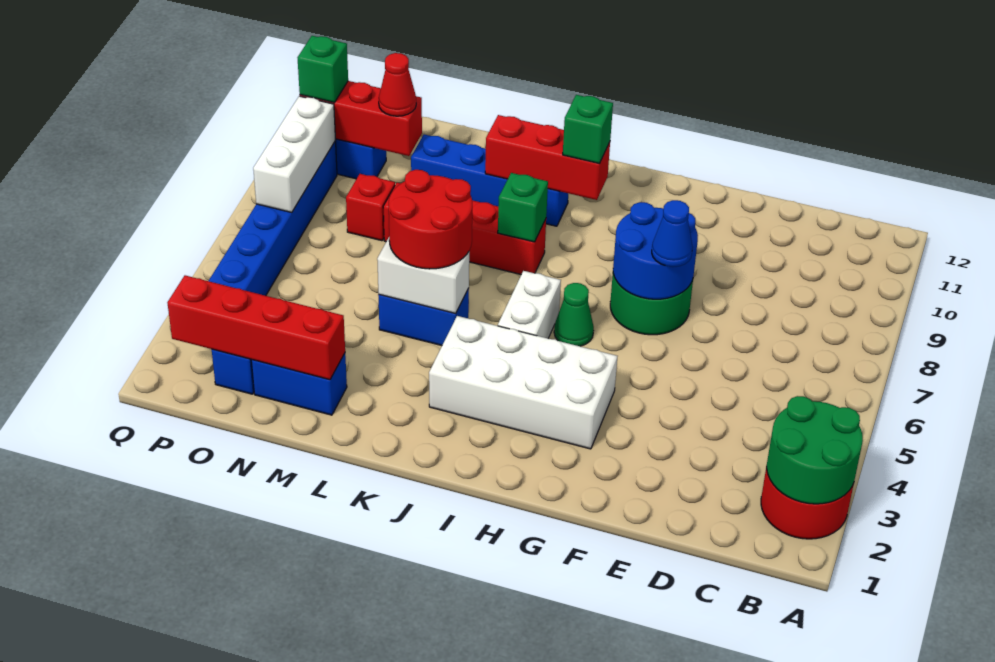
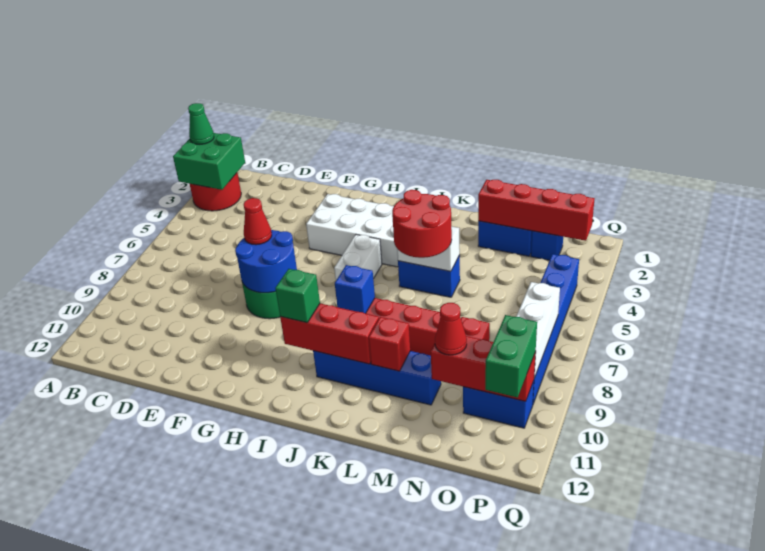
green round brick A2:B3 level 2 -> green brick A2:B3 level 2
blue cone F7 level 3 -> red cone F7 level 3
green cone H6 level 1 -> green cone A2 level 3
green brick J8 level 2 -> blue brick J8 level 2
none -> red brick L10 level 2
green brick P10 level 3 -> green brick P10:P11 level 3

